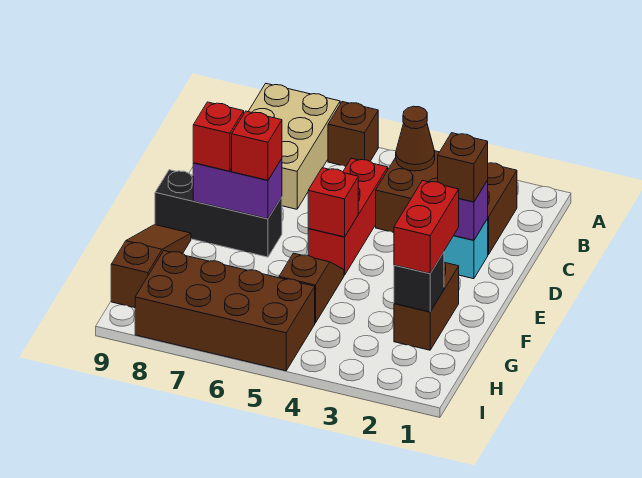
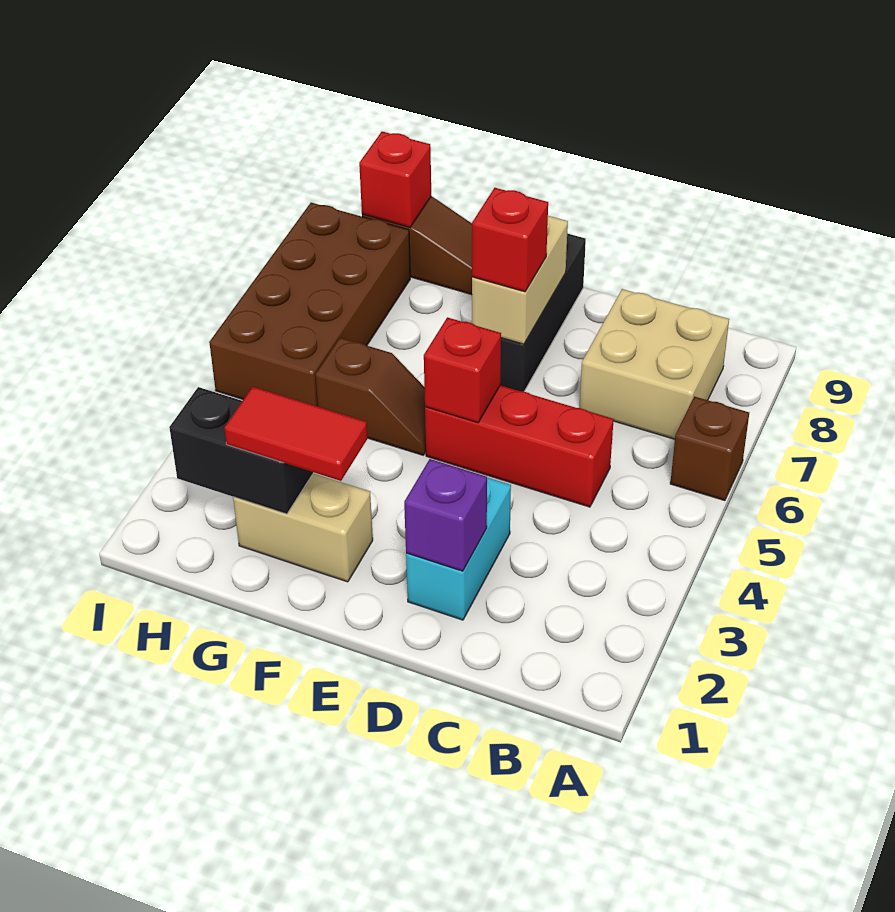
tan brick A7:C8 level 1 -> tan brick B7:C8 level 1
brown brick B2:C4 level 1 -> none
brown cone B4 level 2 -> none
brown brick D2 level 3 -> none
purple brick E7:E8 level 2 -> tan brick E7:E8 level 2
red brick E8 level 3 -> red brick H9 level 2
brown brick F2:G2 level 1 -> tan brick F2:G2 level 1
red brick F2:G2 level 3 -> red tile F2:G2 level 3
black brick G2 level 2 -> black brick G2:H2 level 2

